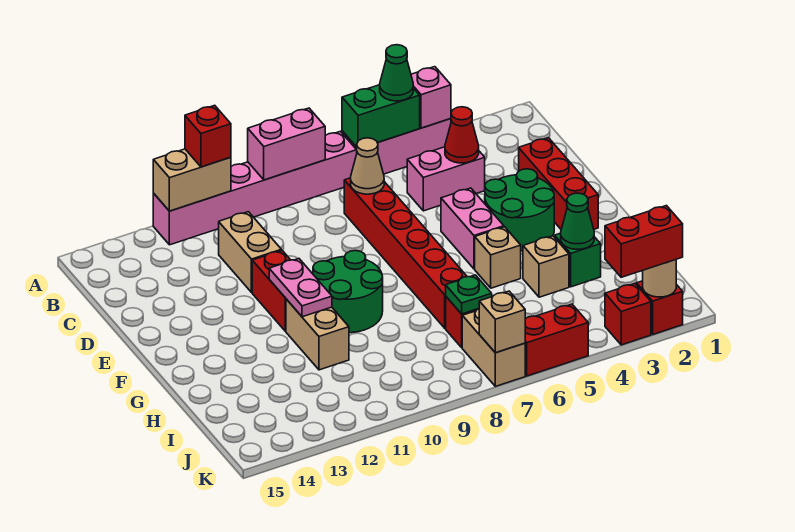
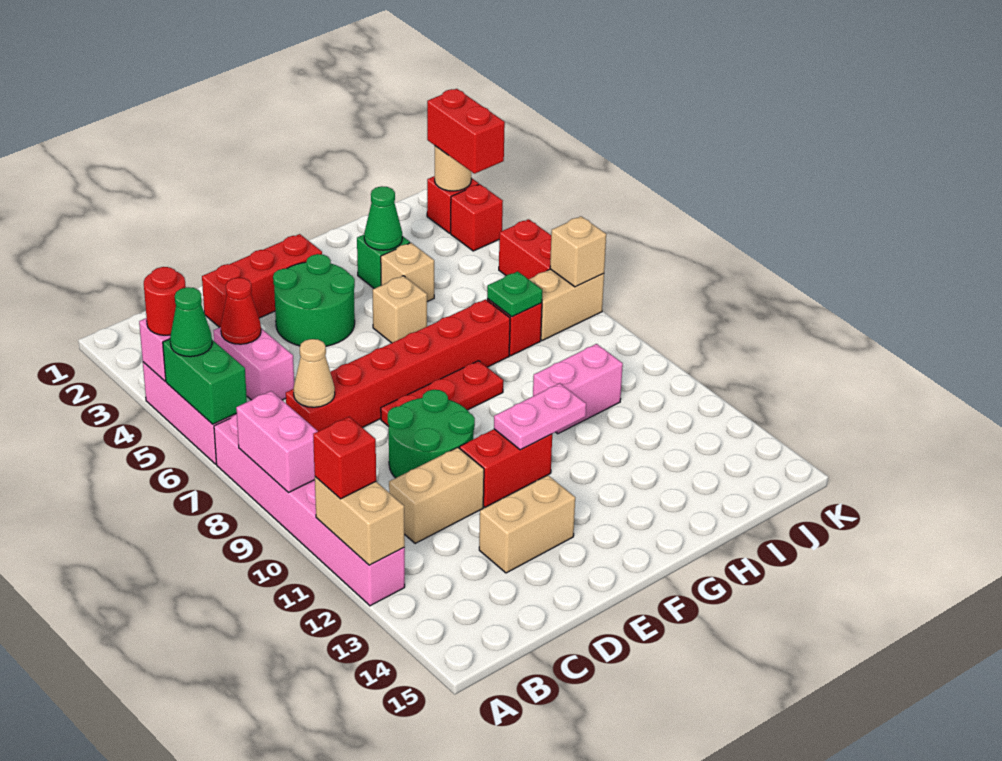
none -> red round brick A4 level 3
pink brick E5:F5 level 1 -> pink brick H10:I10 level 1
none -> red plate E8:G8 level 1
green round brick F9:G10 level 1 -> green round brick D9:E10 level 1
tan brick G11:H11 level 1 -> tan brick D13:E13 level 1

